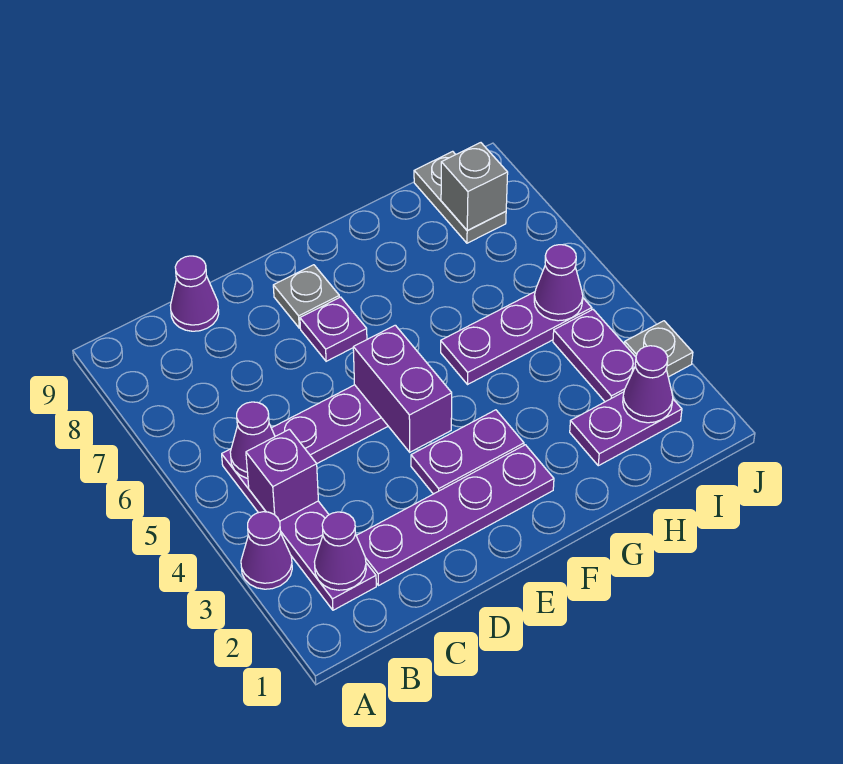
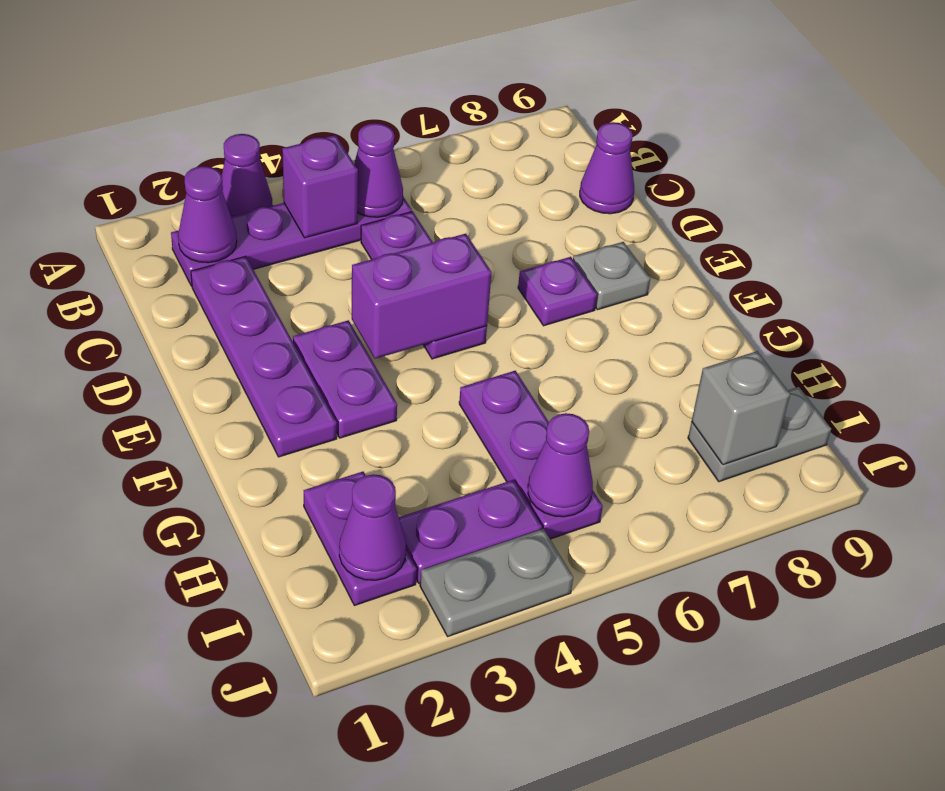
grey plate J3 level 1 -> grey plate J3:J4 level 1

